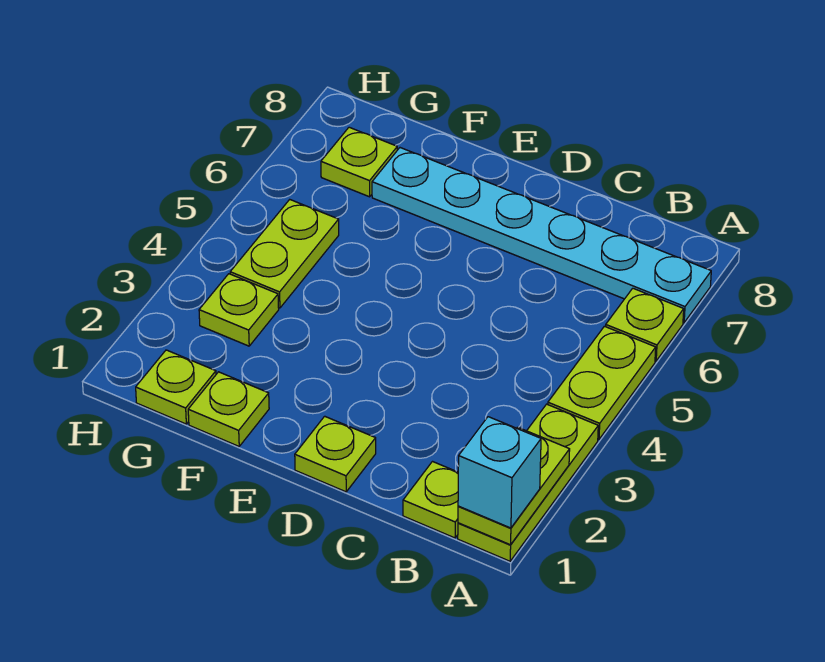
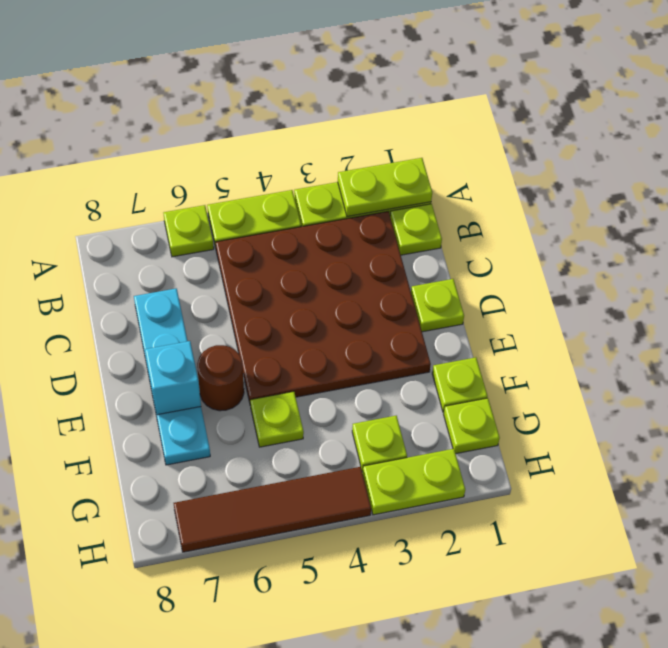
cyan brick A1 level 3 -> cyan brick E7 level 2
cyan plate A7:F7 level 1 -> cyan plate C7:F7 level 1
none -> brown plate B2:E5 level 1
none -> brown round brick E6 level 1
lime plate G4:G5 level 1 -> lime plate H2:H3 level 1
lime plate G7 level 1 -> lime plate F5 level 1
none -> brown tile H4:H7 level 1

